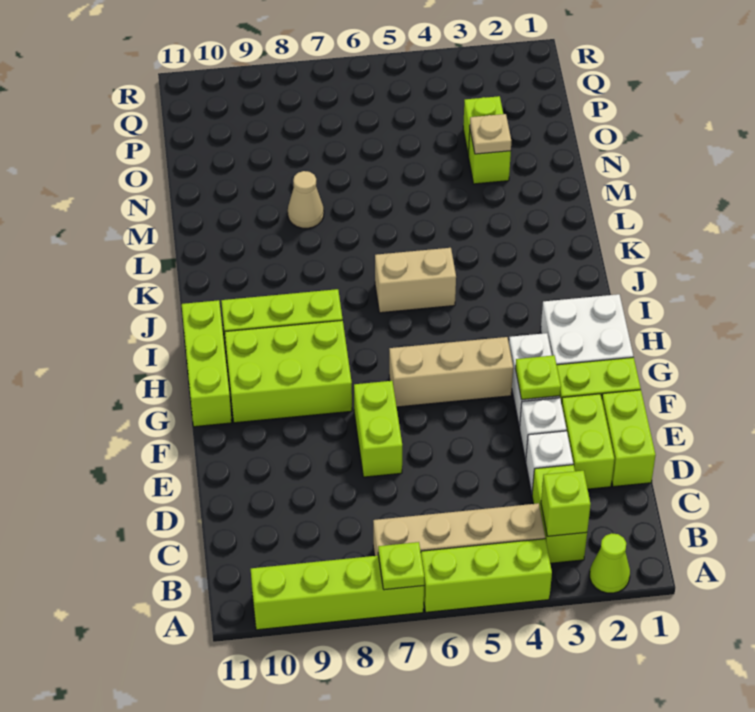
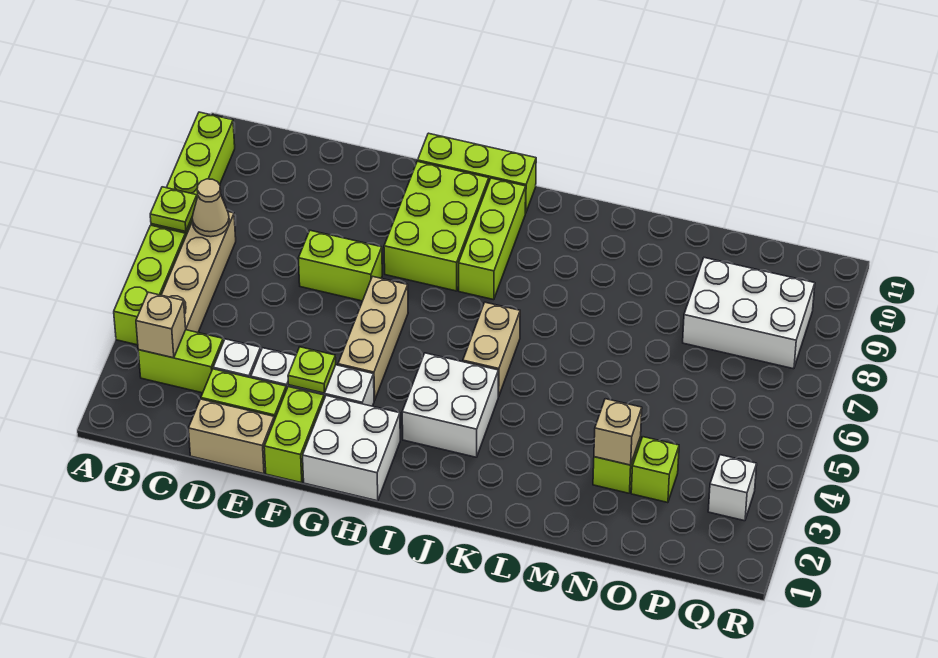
lime cone A2 level 1 -> none
lime brick B3 level 2 -> tan brick B3 level 2
lime brick D1:E1 level 1 -> tan brick D1:E1 level 1
none -> white brick I3:J4 level 1
tan cone M8 level 1 -> tan cone B7 level 2
tan plate N3 level 2 -> tan brick N3 level 2
none -> white brick O8:Q9 level 1
none -> white brick Q3 level 1

